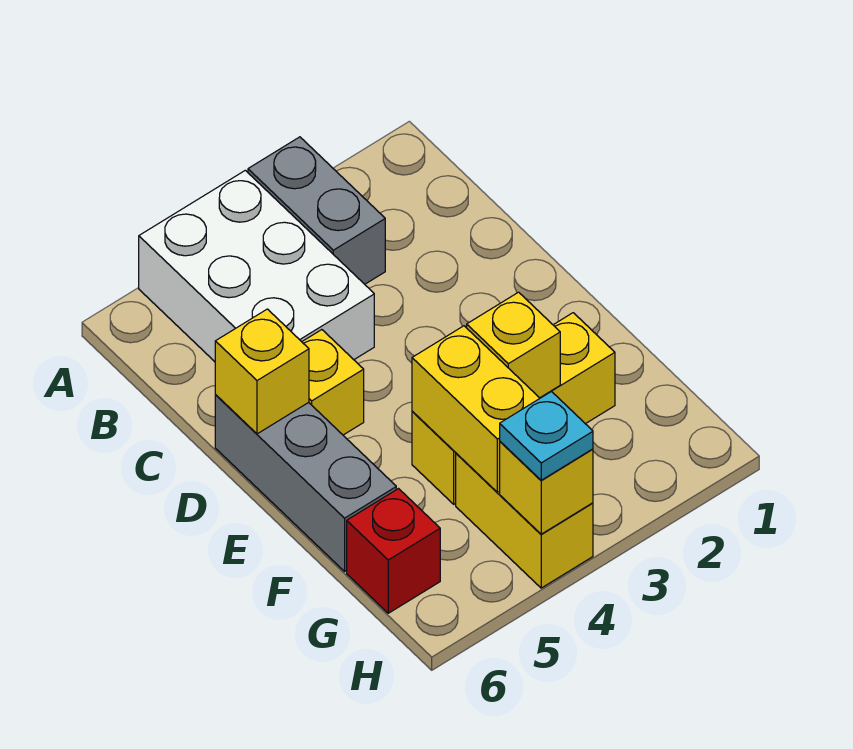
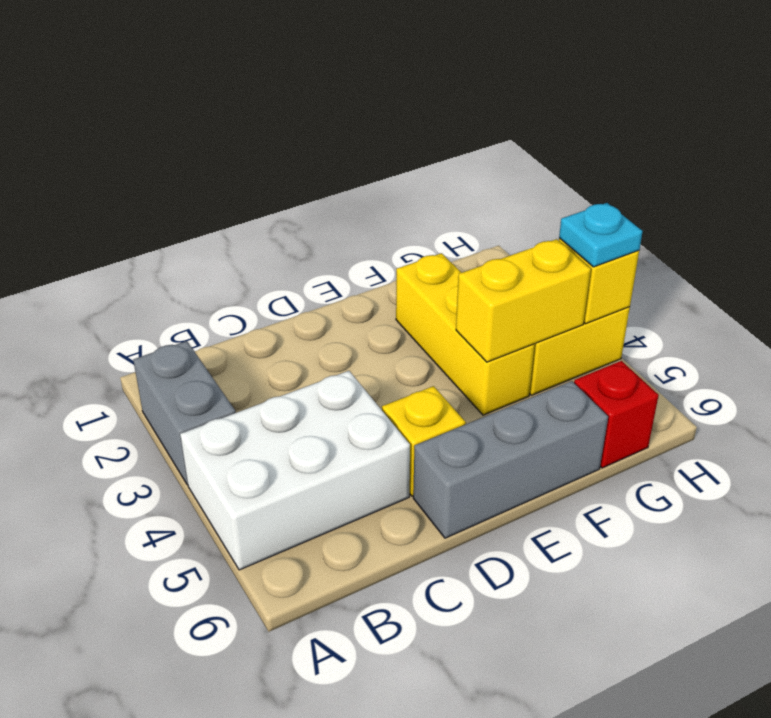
grey brick A3:B3 level 1 -> grey brick A2:A3 level 1
yellow brick D6 level 2 -> none
yellow brick F3 level 2 -> none

